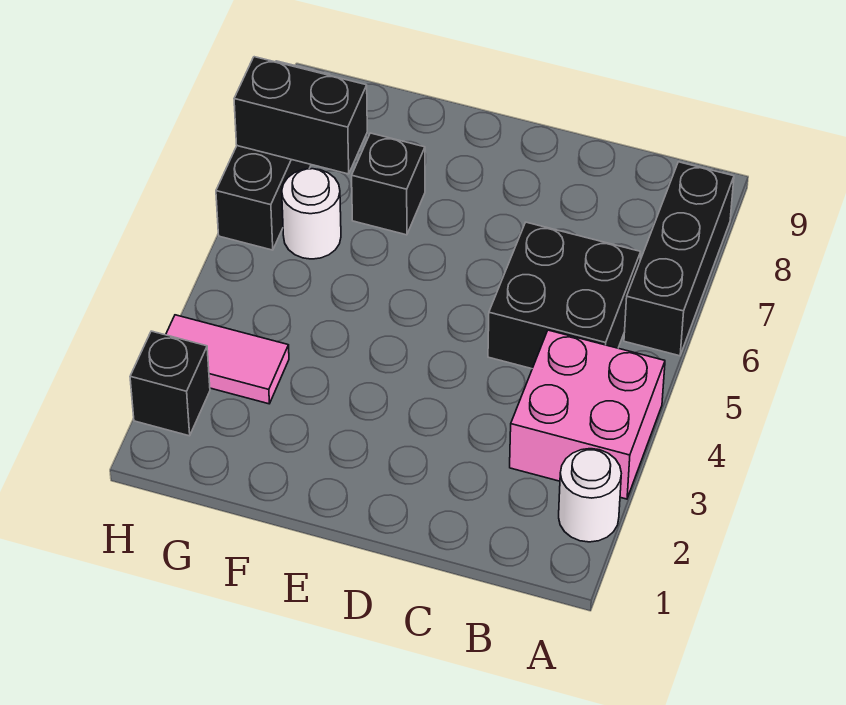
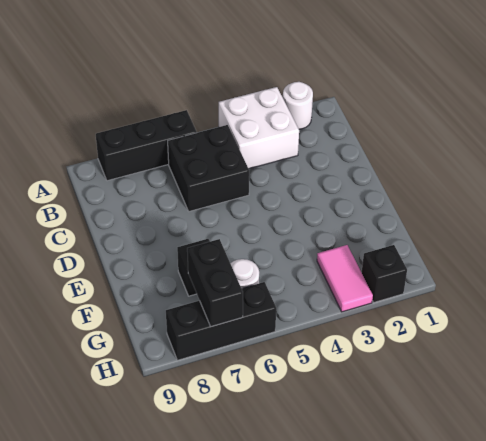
pink brick A3:B4 level 1 -> white brick A3:B4 level 1

